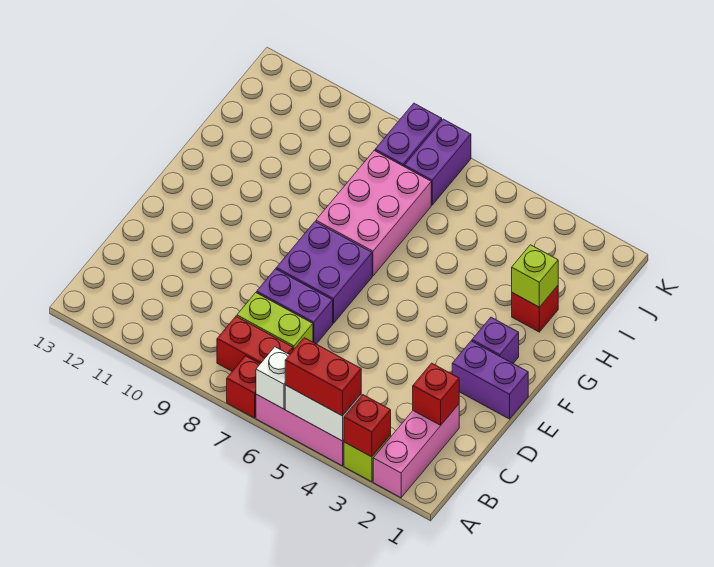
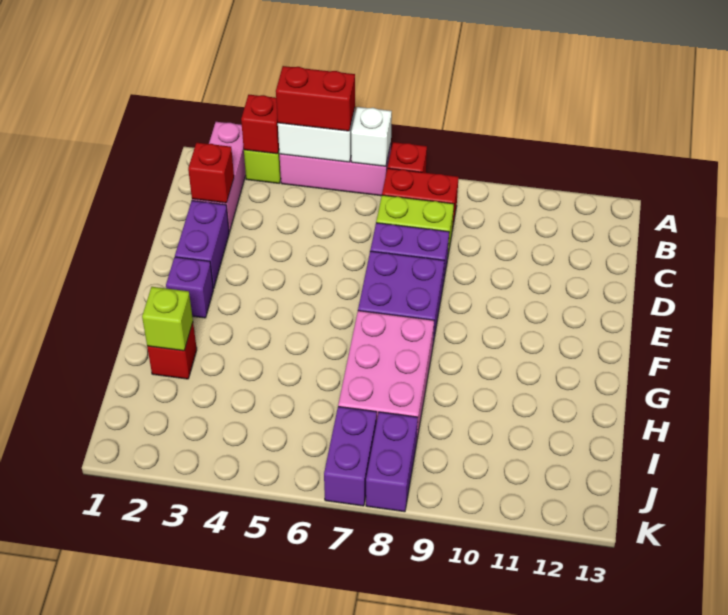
purple brick E1:E2 level 1 -> purple brick D2:E2 level 1

